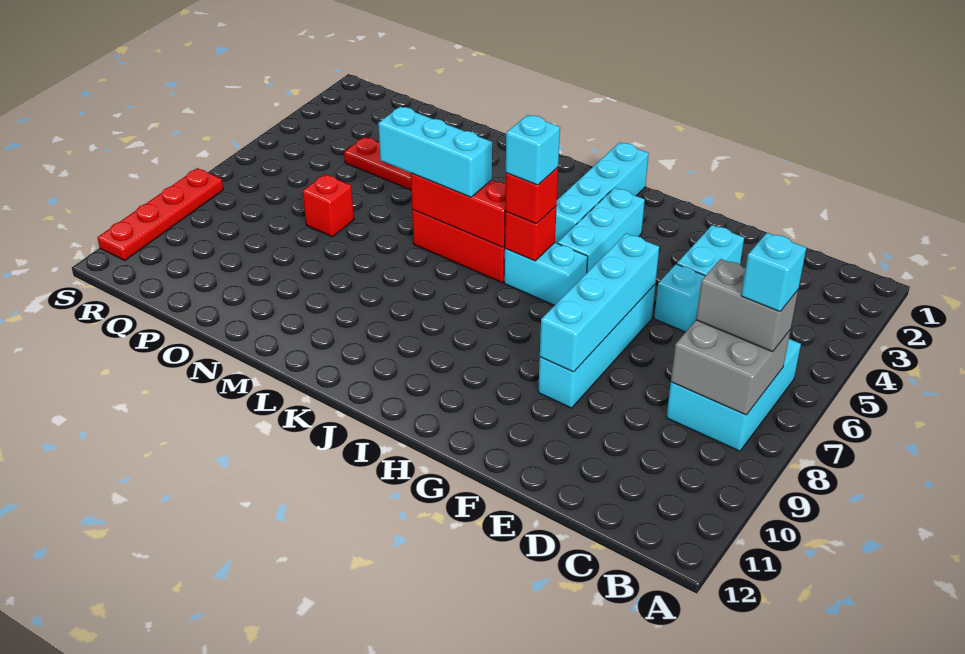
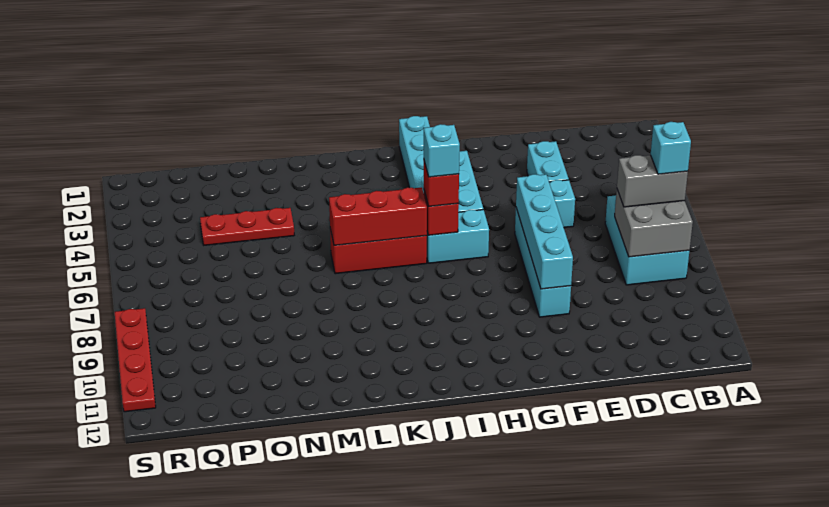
cyan brick K6:M6 level 3 -> none
red brick O7 level 1 -> none

